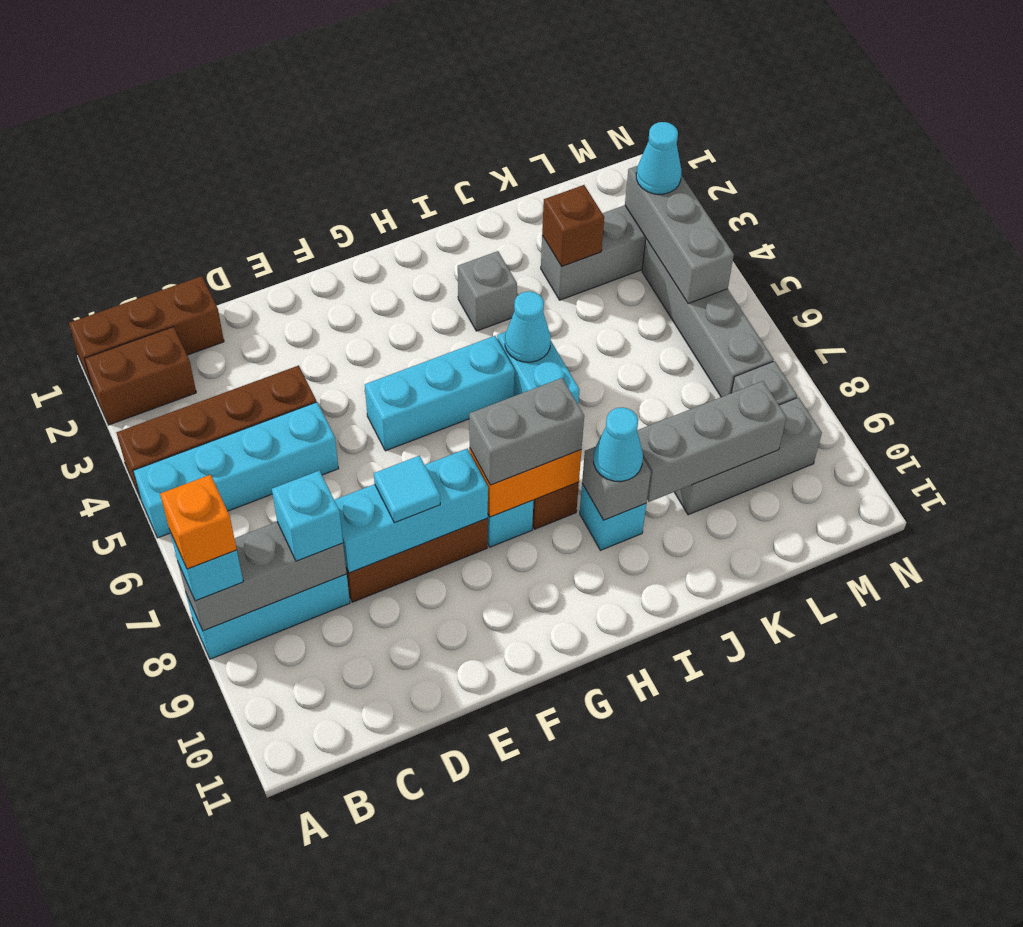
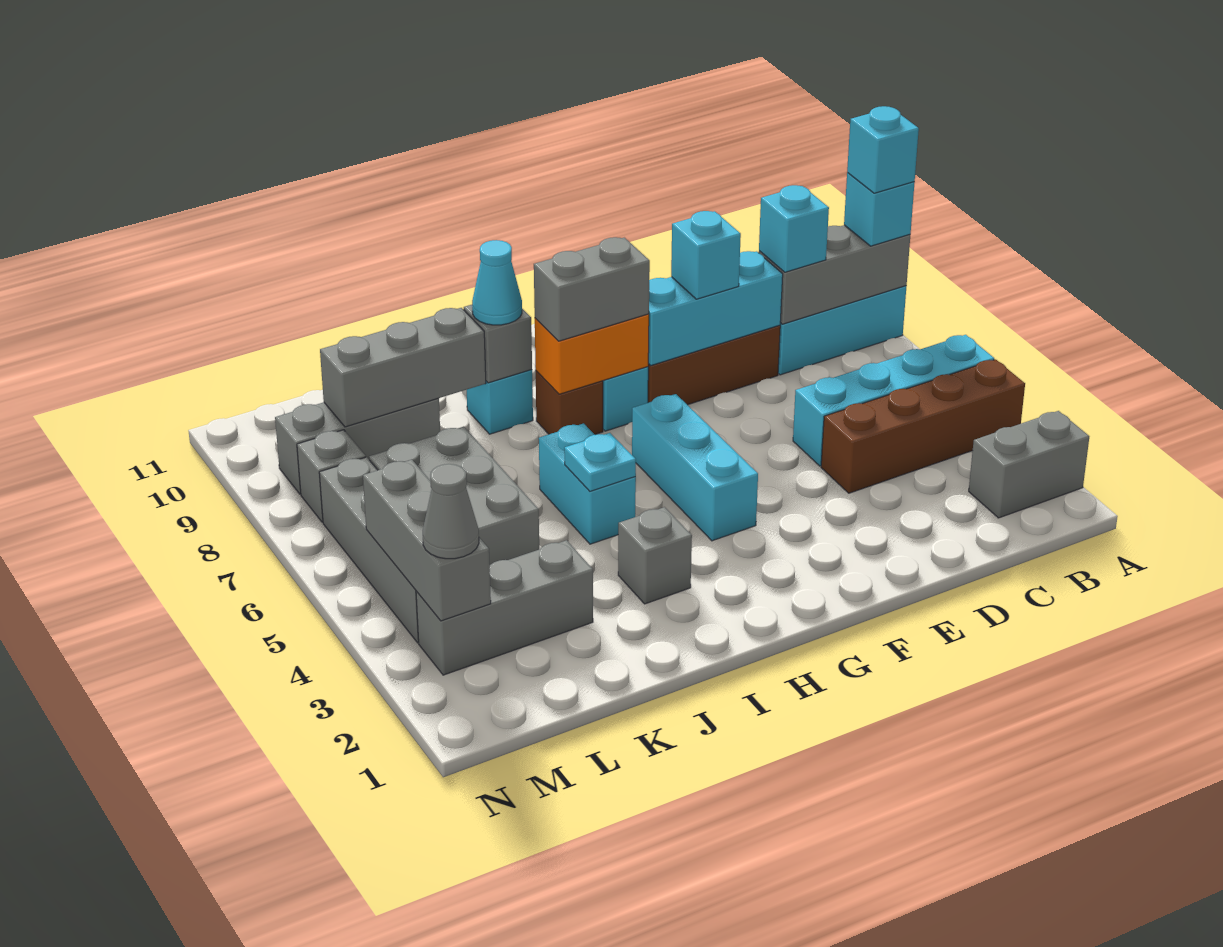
brown brick A1:C1 level 1 -> none
brown brick A2:B2 level 1 -> grey brick A2:B2 level 1
orange brick A8 level 4 -> cyan brick A8 level 4
cyan tile E8 level 3 -> cyan brick E8 level 3
cyan brick F5:H5 level 1 -> cyan brick G4:G6 level 1
cyan cone I5 level 2 -> cyan plate I5 level 2
brown brick K3 level 2 -> none
none -> grey brick K5:L7 level 1
cyan cone M3 level 3 -> grey cone M3 level 3

